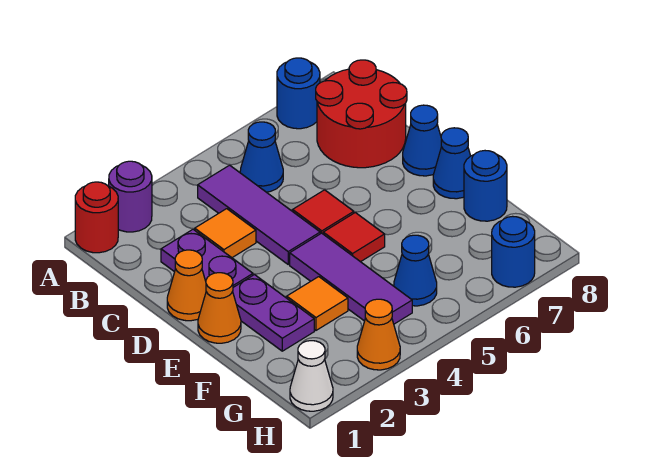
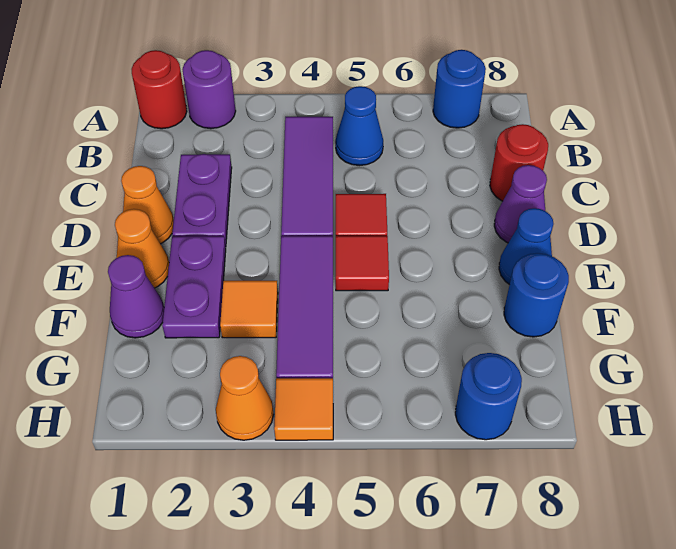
red round brick B7:C8 level 1 -> red round brick C8 level 1
orange tile C3 level 1 -> orange tile H4 level 1
blue cone D8 level 1 -> purple cone D8 level 1
none -> purple cone F1 level 1
blue cone G5 level 1 -> none
white cone H1 level 1 -> none

